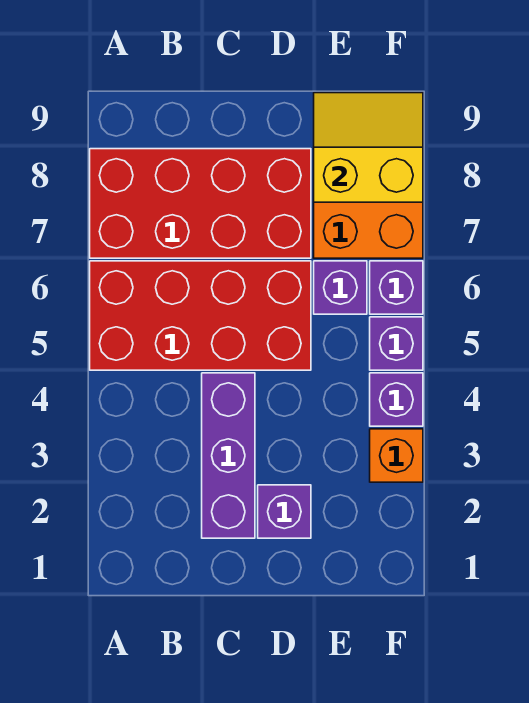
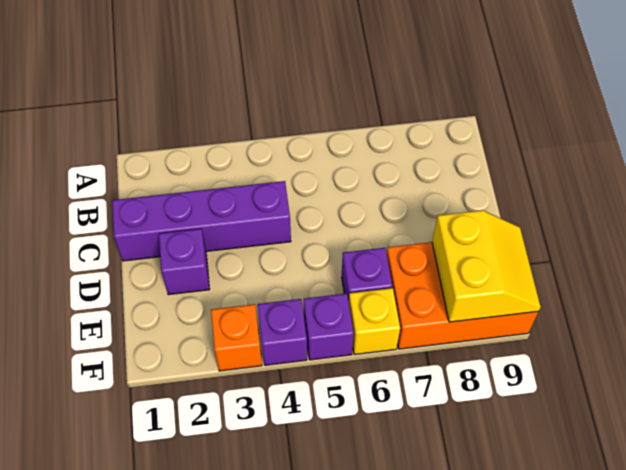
red brick A5:D6 level 1 -> none
red brick A7:D8 level 1 -> none
purple brick C2:C4 level 1 -> purple brick C1:C4 level 1
purple brick F6 level 1 -> yellow brick F6 level 1

